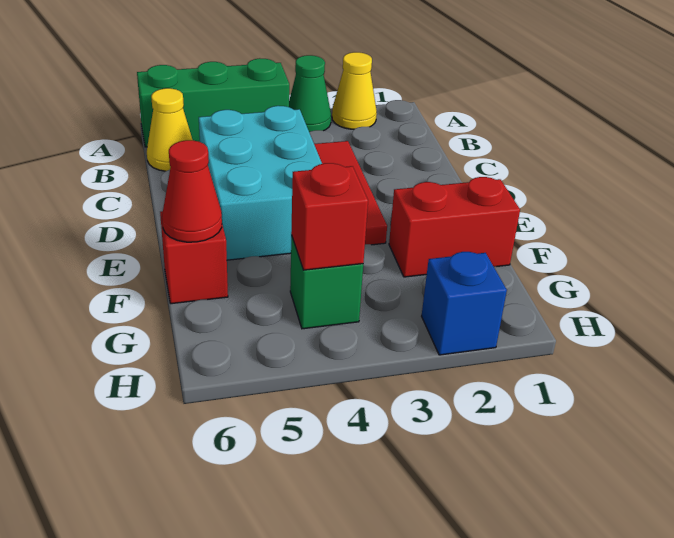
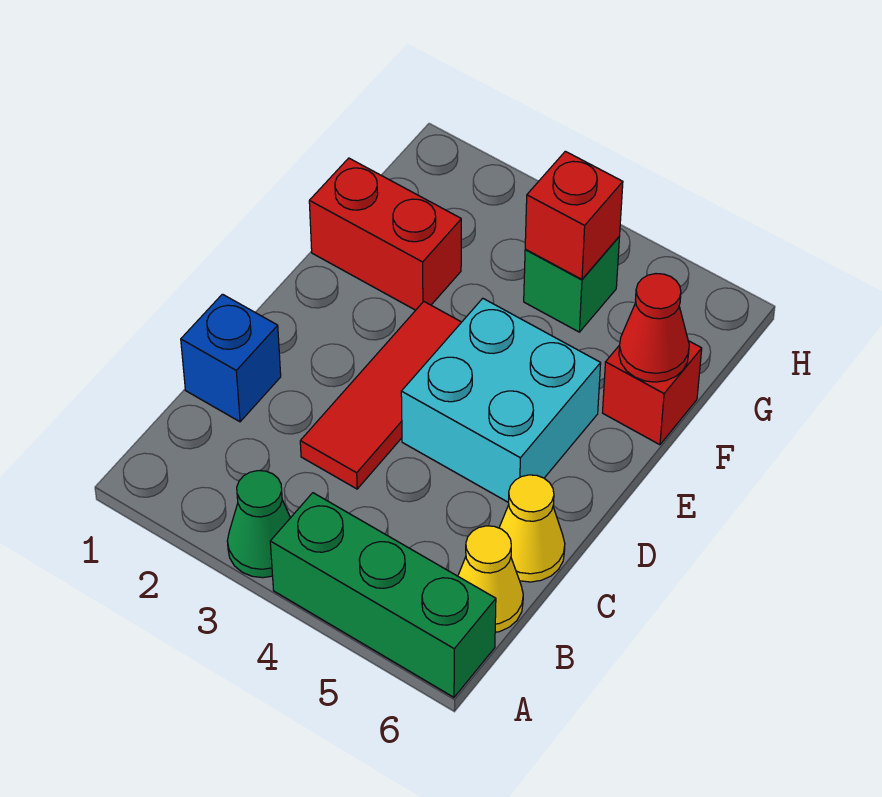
yellow cone A2 level 1 -> yellow cone C6 level 1
cyan brick C4:E5 level 1 -> cyan brick D4:E5 level 1
blue brick H2 level 1 -> blue brick C1 level 1

